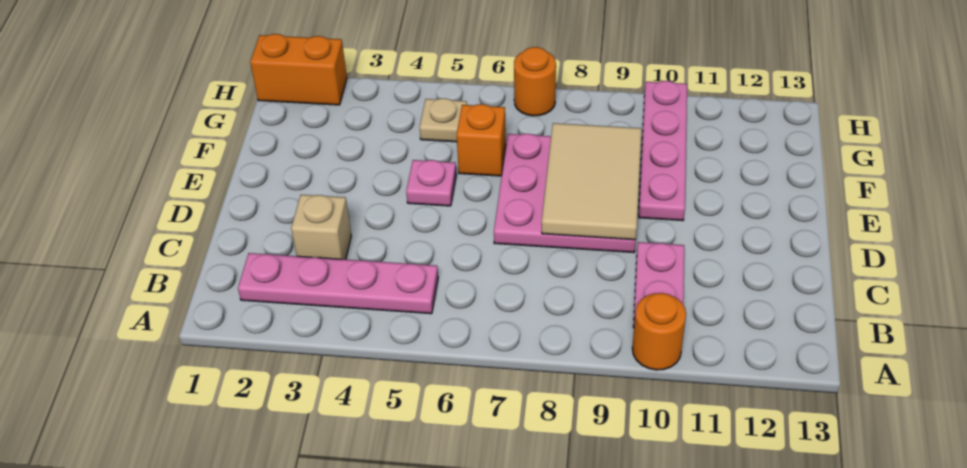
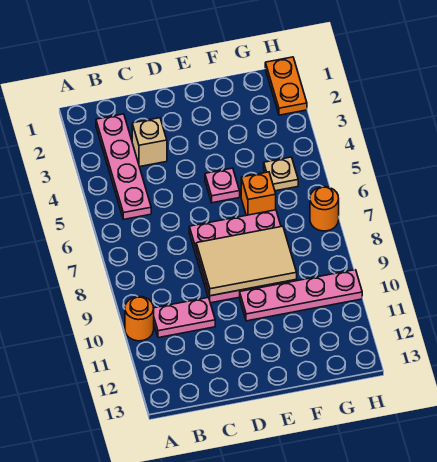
orange brick H1:H2 level 1 -> orange plate H1:H2 level 1

